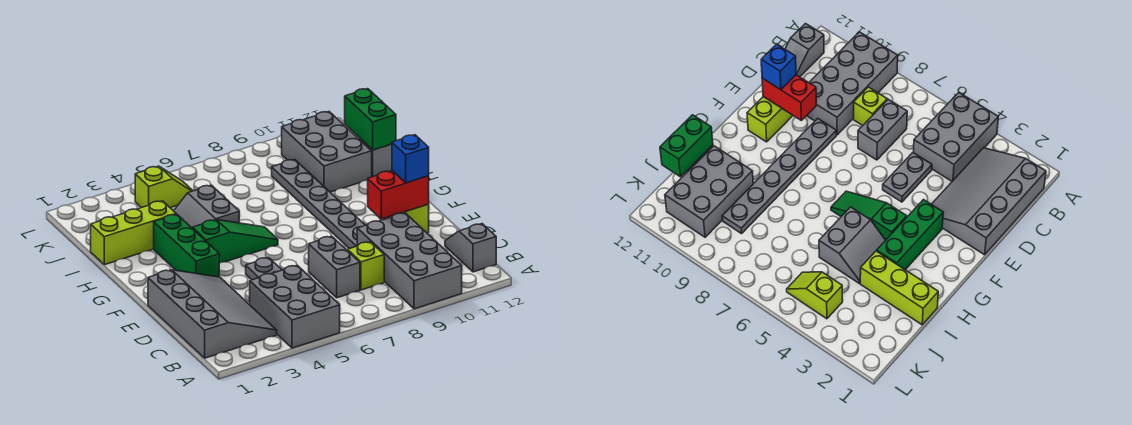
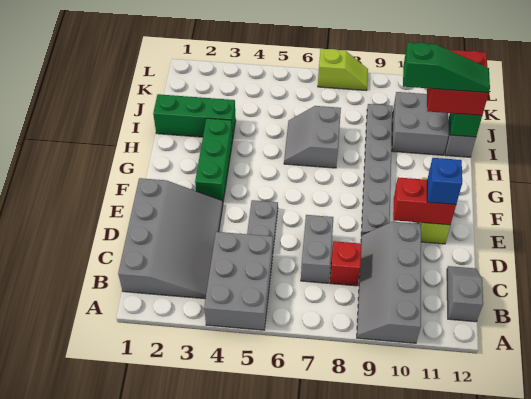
grey brick A9:D10 level 1 -> grey slope A9:D10 level 1 top 10
lime brick C8 level 1 -> red brick C8 level 1
green slope G4:G6 level 1 top 4 -> green slope I10:I12 level 4 top 10
grey slope H4:I5 level 1 top 5 -> grey slope H6:I7 level 1 top 7
lime brick I1:I3 level 1 -> green brick I1:I3 level 1
grey brick I10:K11 level 1 -> grey brick I10:J11 level 1
none -> red brick I11:J12 level 3
lime slope K4:K5 level 1 top 4 -> lime slope L7:L8 level 1 top 7

